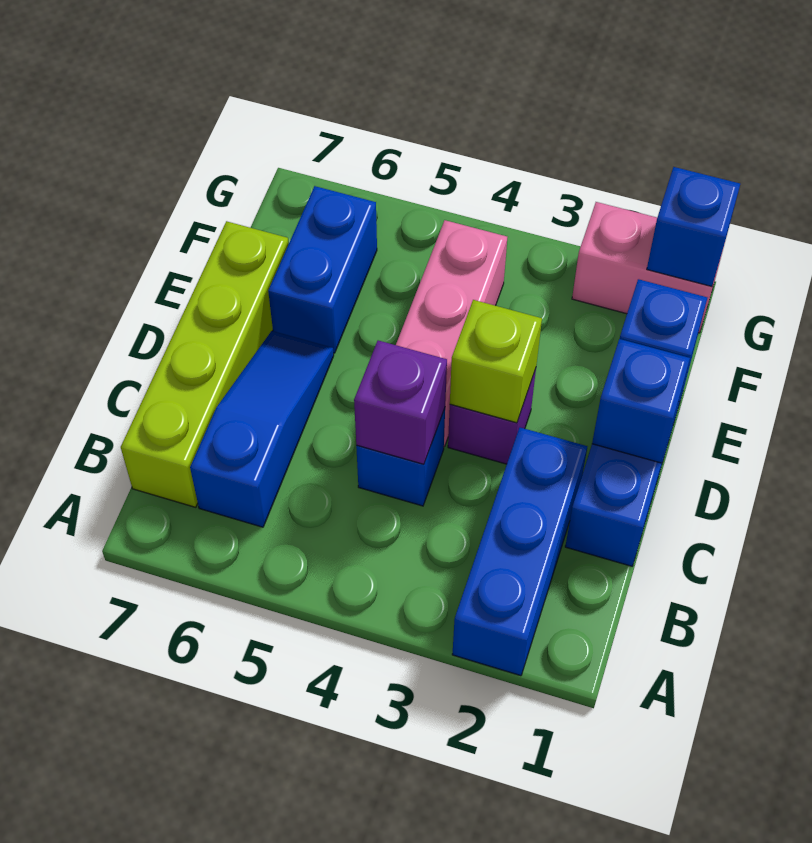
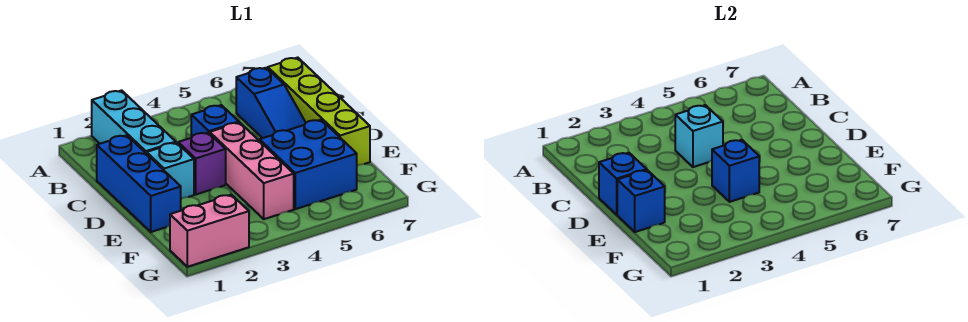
blue brick A2:C2 level 1 -> cyan brick A2:C2 level 1
purple brick C4 level 2 -> cyan brick C4 level 2
none -> cyan brick D2 level 1
lime brick D3 level 2 -> none
blue brick E6:F6 level 1 -> blue brick E5:F6 level 1
blue brick G1 level 2 -> blue brick E4 level 2

